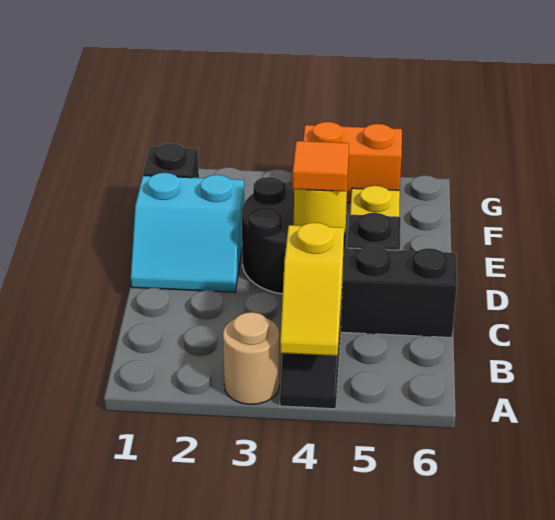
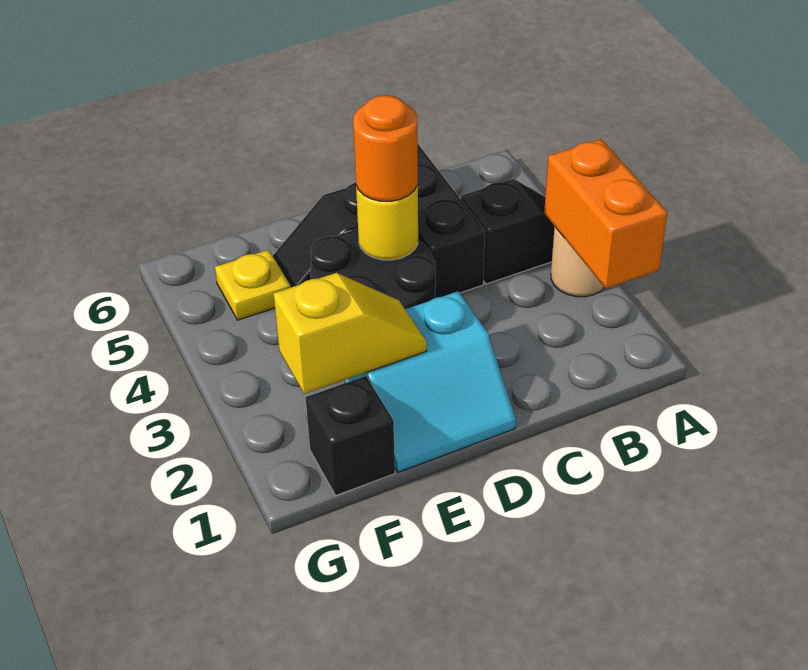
yellow slope A4:B4 level 2 top B -> yellow slope E2:F2 level 2 top F
cyan slope D1:E2 level 1 top E -> cyan slope D1:E2 level 1 top 2
orange tile D4 level 3 -> orange round brick D4 level 3
orange brick G4:G5 level 1 -> orange brick A2:A3 level 2

